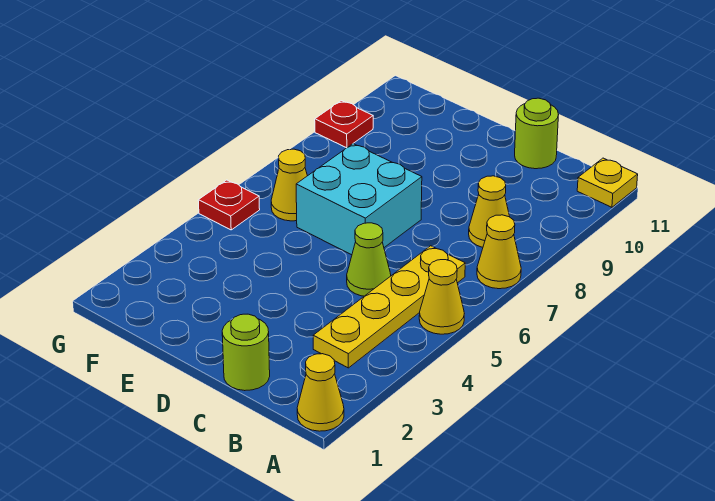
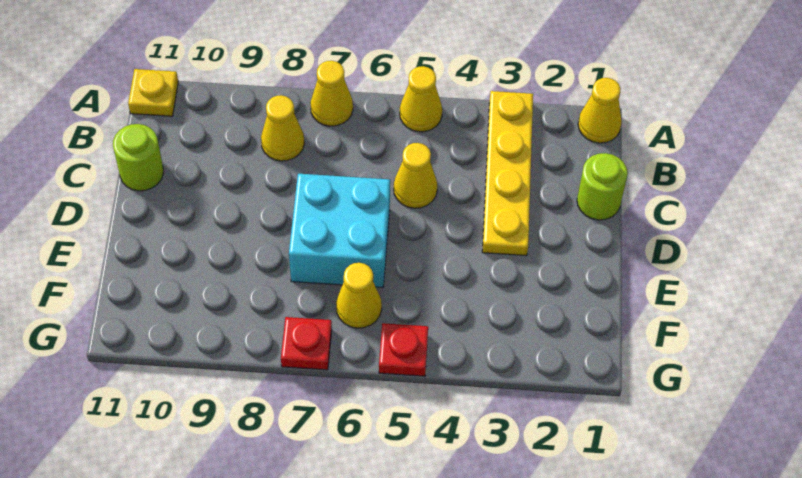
yellow plate B3:B6 level 1 -> yellow plate A3:D3 level 1
lime cone C5 level 1 -> yellow cone C5 level 1
red plate G9 level 1 -> red plate G7 level 1

